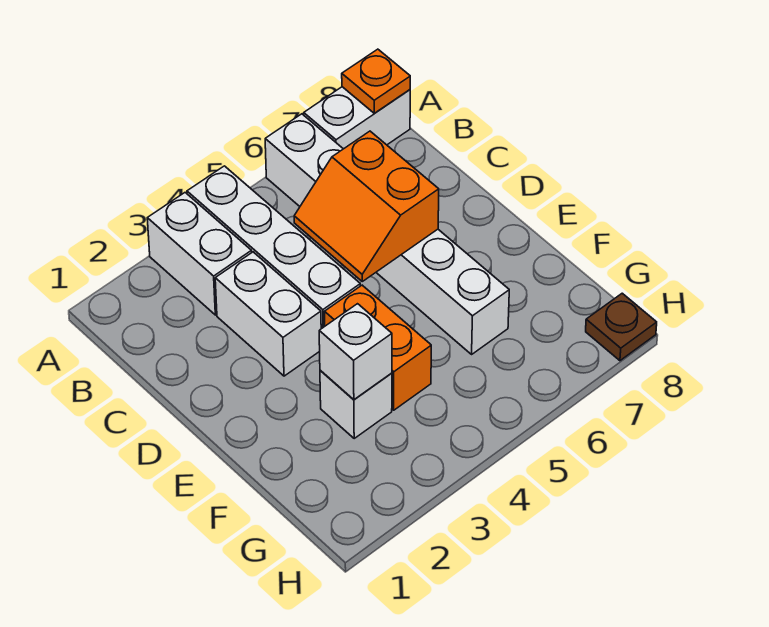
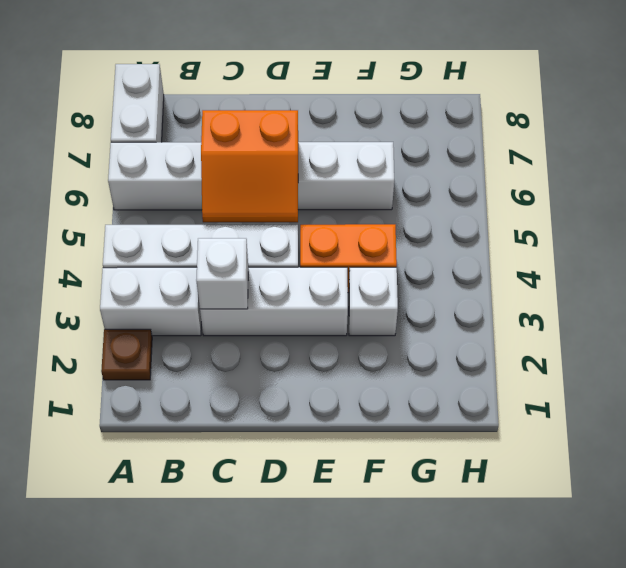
orange plate A8 level 2 -> none
white brick C3:D3 level 1 -> white brick C3:E3 level 1
white brick F3 level 2 -> white brick C3 level 2
brown plate H8 level 1 -> brown plate A2 level 1

